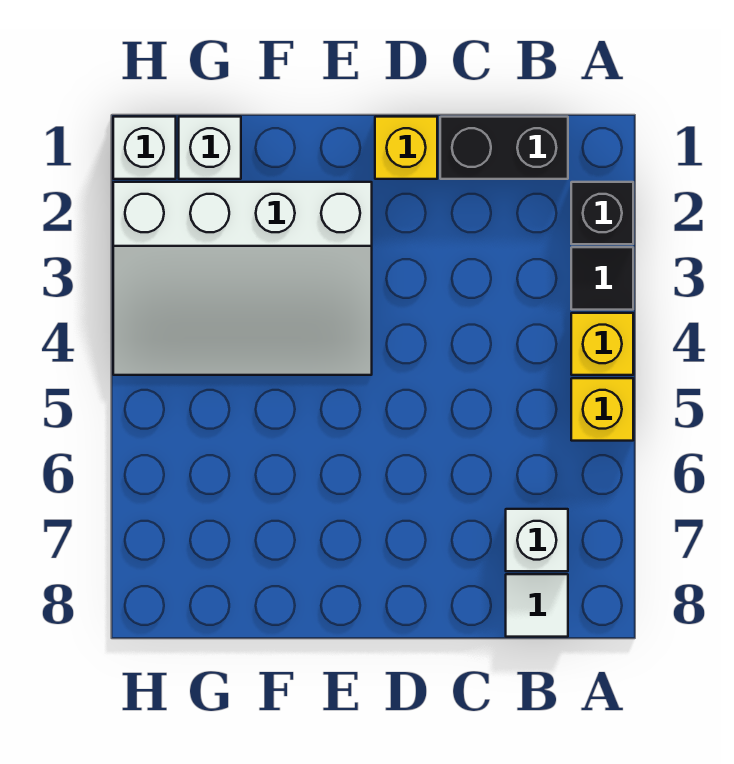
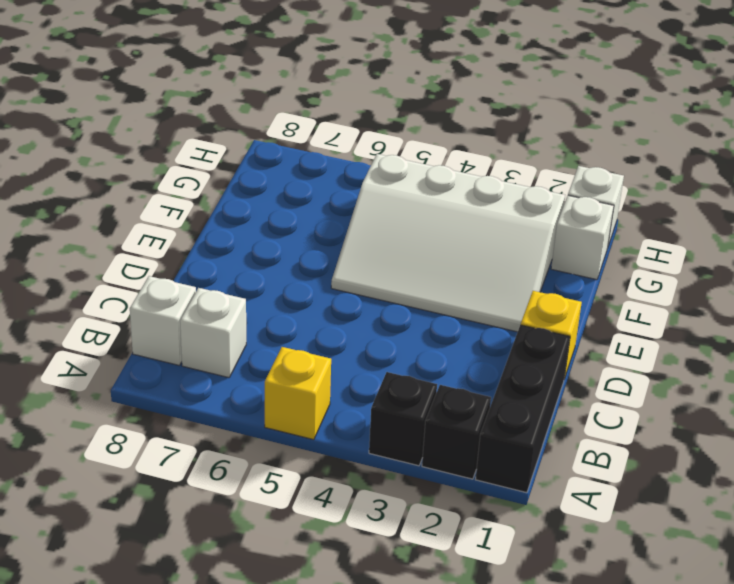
black tile A3 level 1 -> black brick A3 level 1
yellow brick A4 level 1 -> none
black brick B1:C1 level 1 -> black brick A1:C1 level 1
white tile B8 level 1 -> white brick B8 level 1
white slope E2:H4 level 1 top 2 -> white slope E2:G5 level 1 top G

